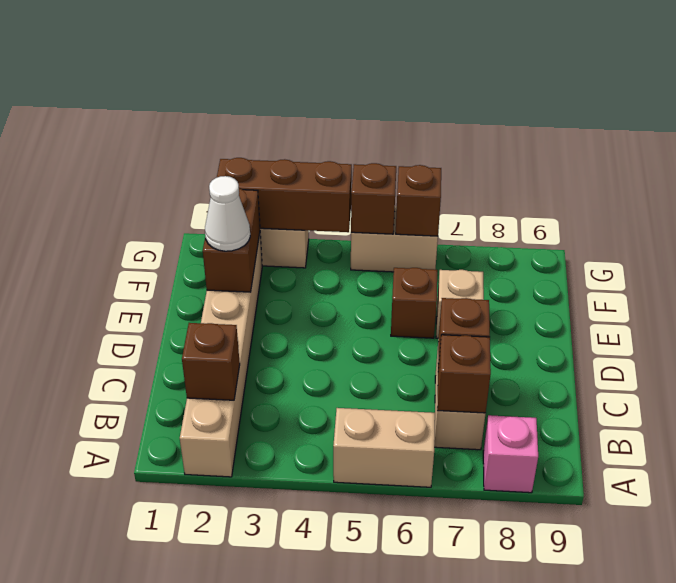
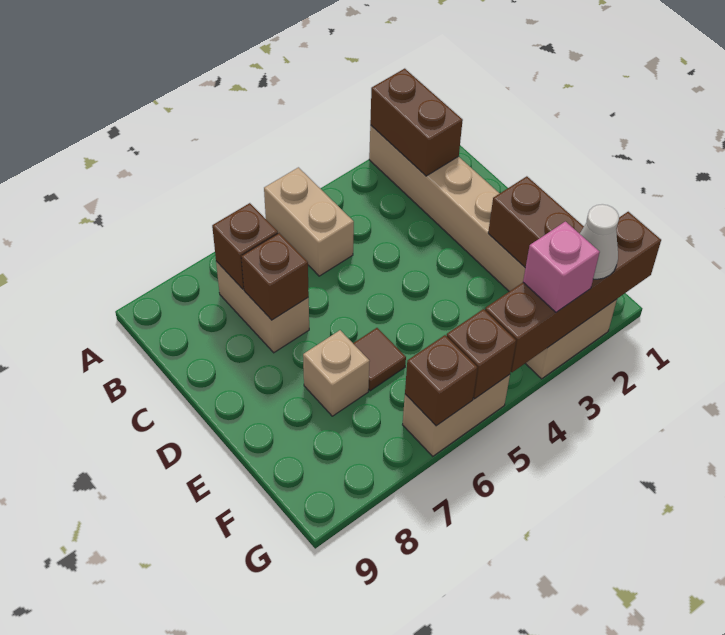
tan brick A5:A6 level 1 -> tan brick A5:B5 level 1
pink brick A8 level 1 -> pink brick G3 level 3
brown brick B2 level 2 -> brown brick A2:B2 level 2
white cone E2 level 3 -> white cone G2 level 3
brown brick E6 level 1 -> brown tile E6 level 1
brown brick G2:G4 level 2 -> brown brick G1:G4 level 2

